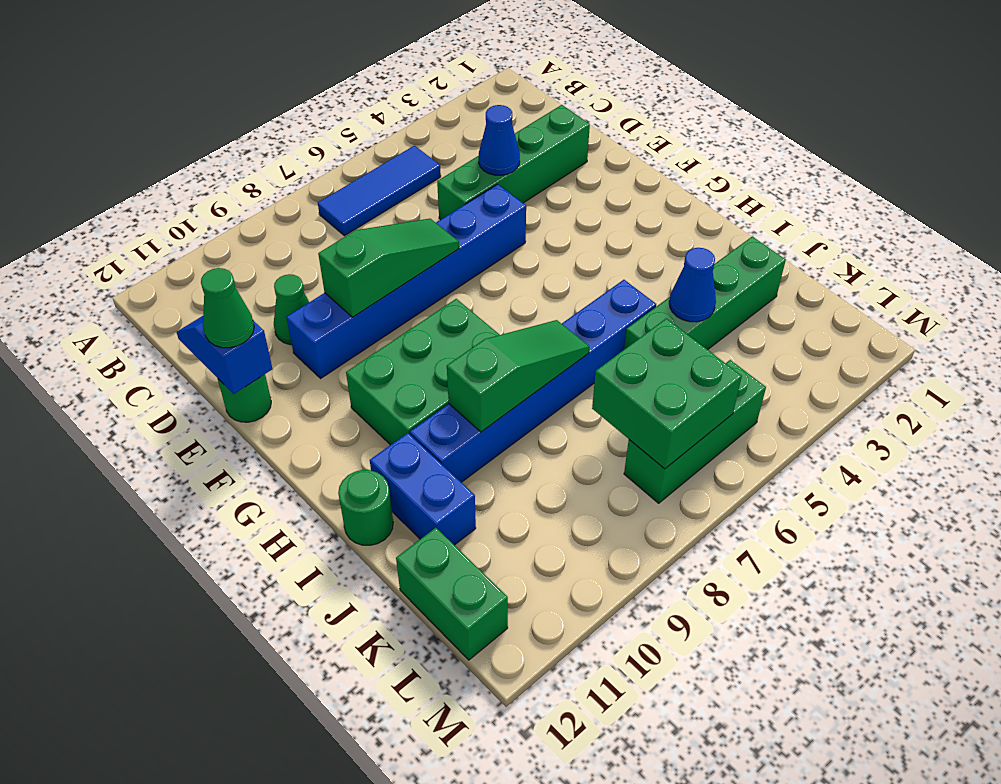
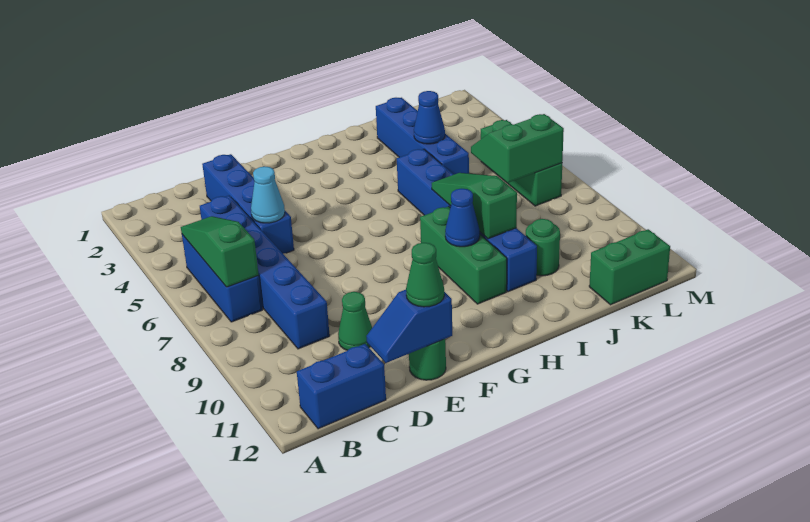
blue tile B5:B7 level 1 -> blue brick B5:B7 level 1
green brick D2:D5 level 1 -> blue brick D2:D5 level 1
blue cone D4 level 2 -> blue cone H9 level 2
none -> cyan cone D5 level 2
blue brick E5:E10 level 1 -> blue brick C4:C9 level 1
green slope E7:E9 level 2 top 9 -> green slope B5:B7 level 2 top 7
green brick G8:H10 level 1 -> green brick H8:H10 level 1
blue brick I11:J11 level 1 -> blue brick B12:C12 level 1
green round brick I12 level 1 -> green round brick J10 level 1
green brick J2:J5 level 1 -> blue brick J2:J5 level 1
green brick K6:L7 level 2 -> green slope K6:L7 level 2 top 7

